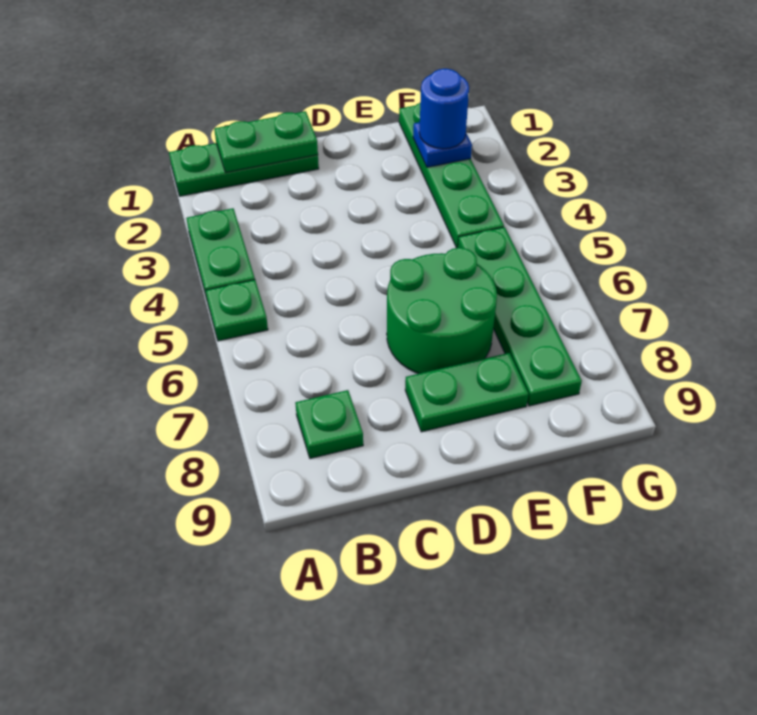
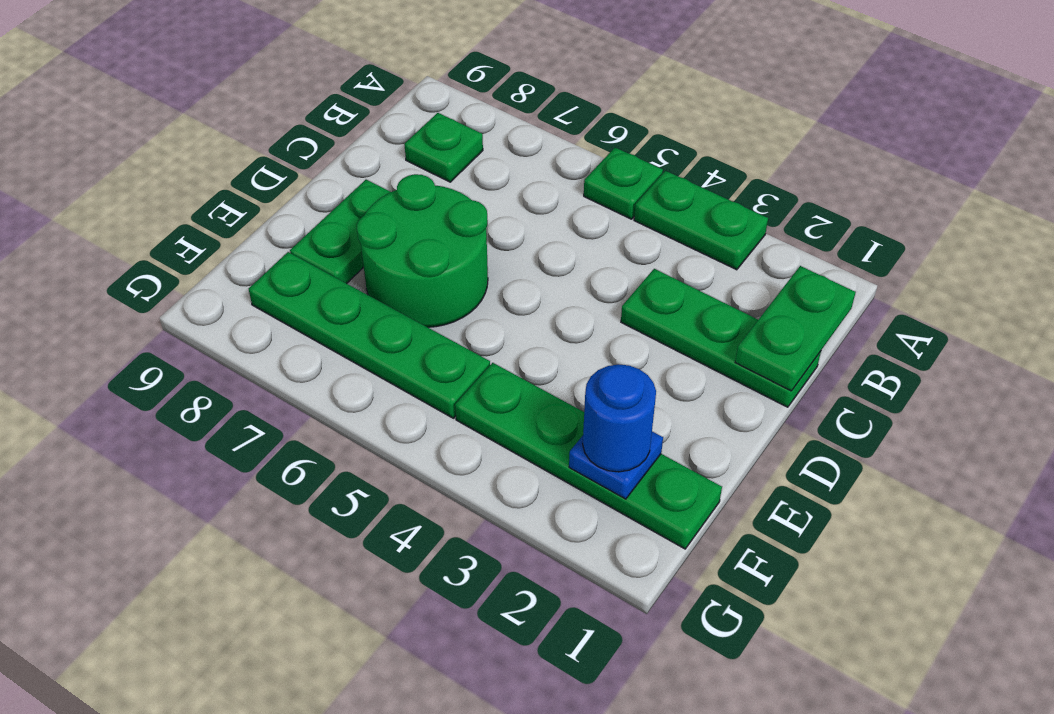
green plate A1:C1 level 1 -> green plate C1:C3 level 1

